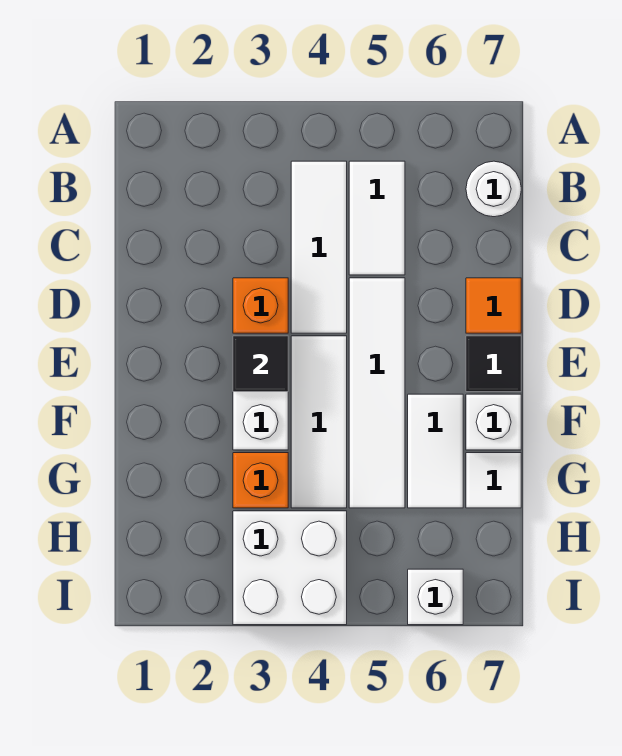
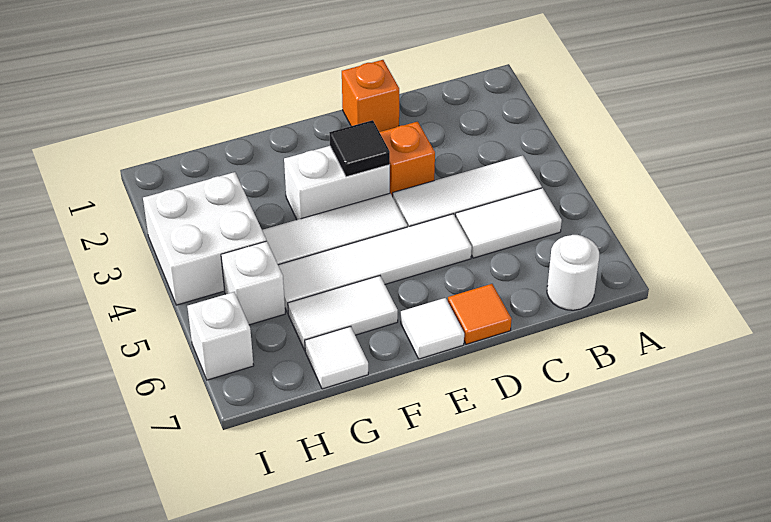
black tile E7 level 1 -> white tile E7 level 1
white brick F7 level 1 -> white brick H5 level 1
orange brick G3 level 1 -> orange brick D1 level 1

